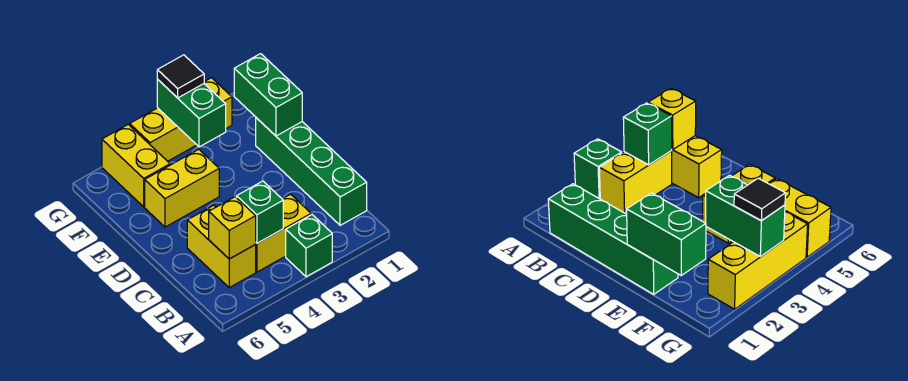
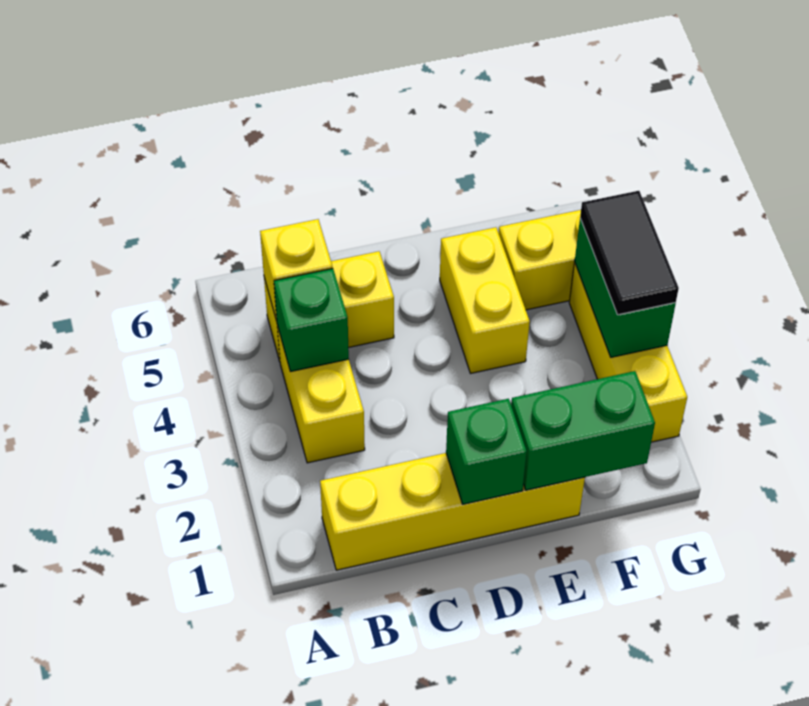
green brick A3 level 1 -> green brick D1 level 2
green brick B1:E1 level 1 -> yellow brick B1:E1 level 1
green brick F3:G3 level 2 -> green brick G3:G4 level 2
black tile G3 level 3 -> black tile G3:G4 level 3

